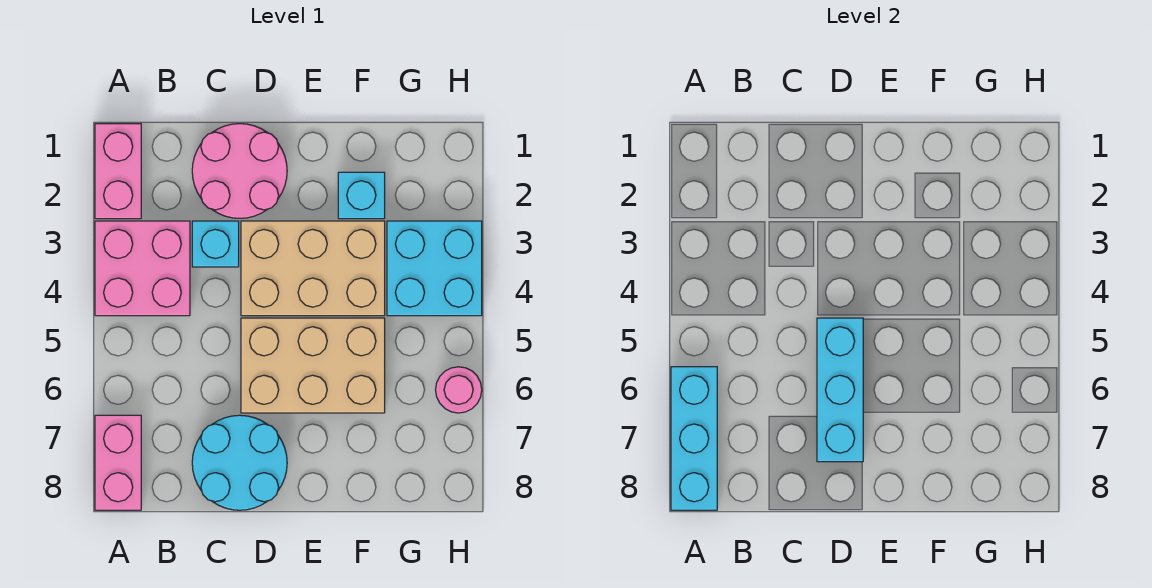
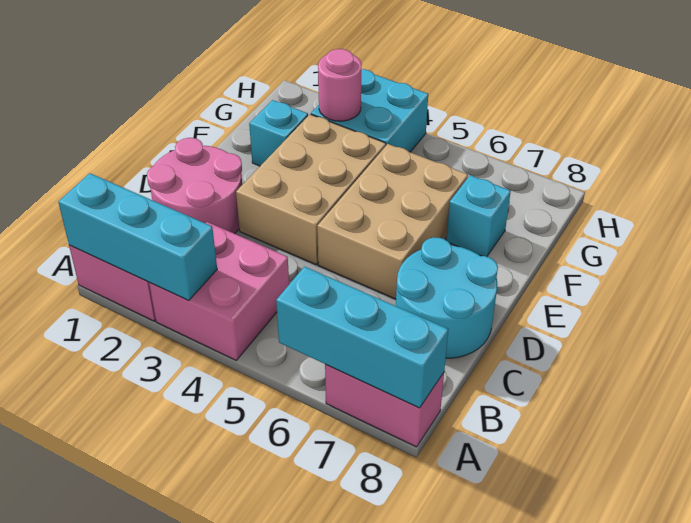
cyan brick C3 level 1 -> cyan brick F7 level 1
cyan brick D5:D7 level 2 -> cyan brick A1:A3 level 2
pink round brick H6 level 1 -> pink round brick G3 level 2

